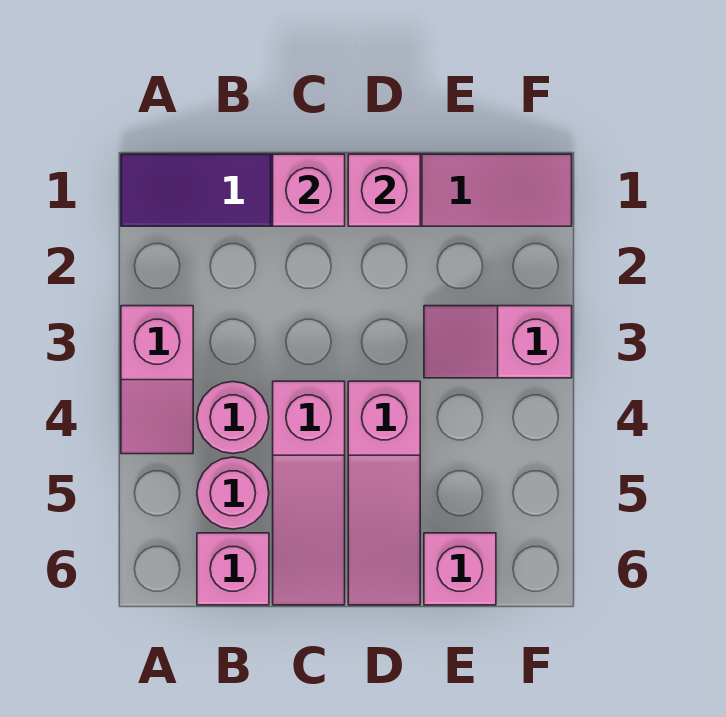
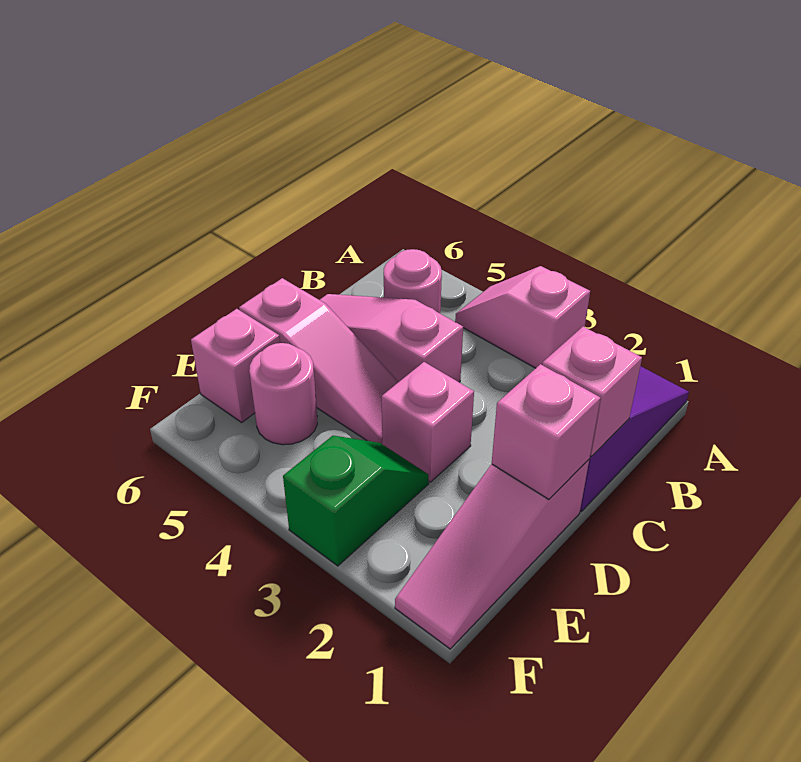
pink round brick B4 level 1 -> pink round brick E5 level 1
pink brick B6 level 1 -> pink brick D3 level 1
pink slope D4:D6 level 1 top 4 -> pink slope D4:D6 level 1 top 6
pink slope E3:F3 level 1 top F -> green slope E3:F3 level 1 top F

